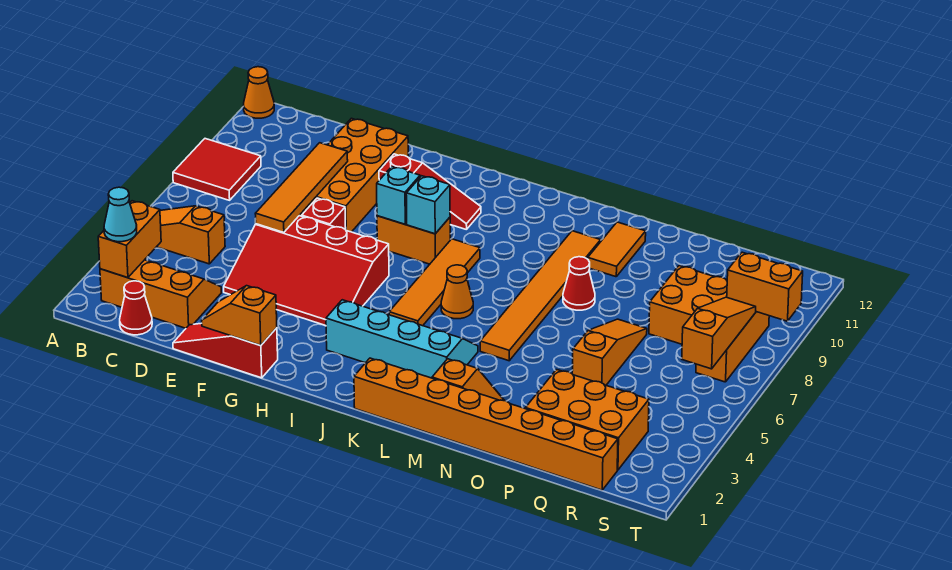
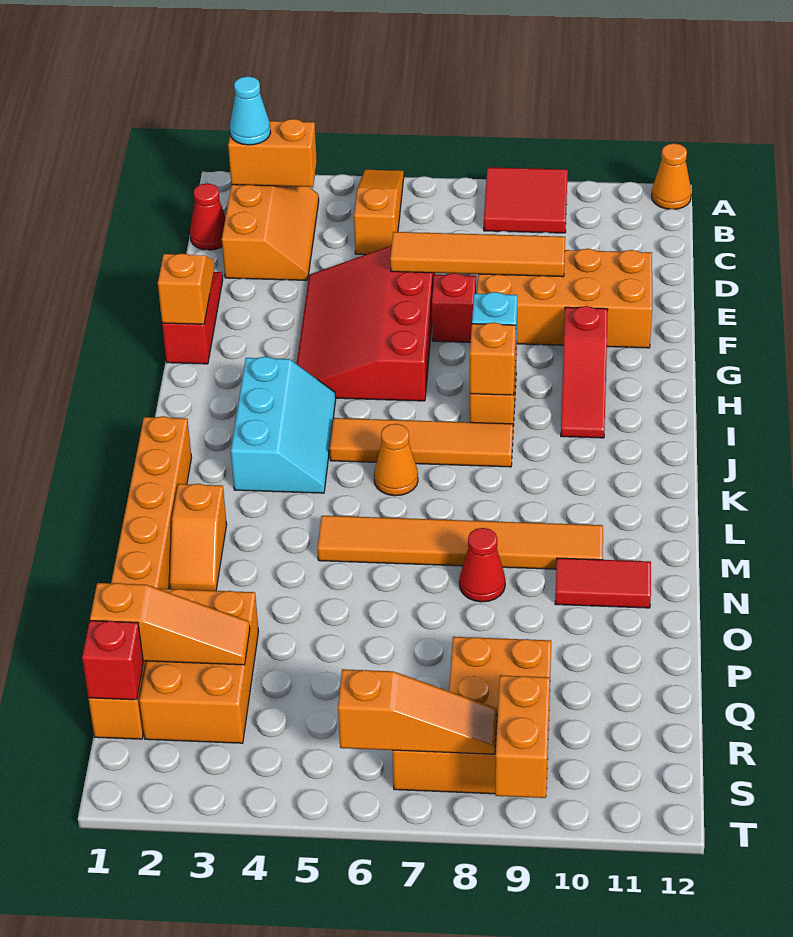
cyan slope I3:L4 level 1 top 3 -> cyan slope I3:K4 level 1 top 3
cyan brick I8 level 2 -> orange brick I8 level 2
orange tile N10:N11 level 1 -> red tile N10:N11 level 1
orange slope P5:P7 level 1 top 5 -> orange slope Q1:Q3 level 2 top 1
none -> red brick R1 level 2

